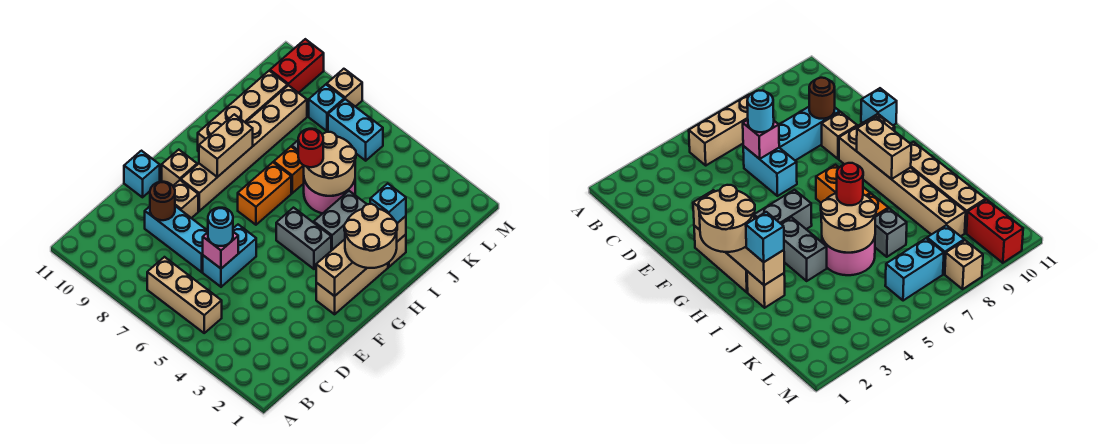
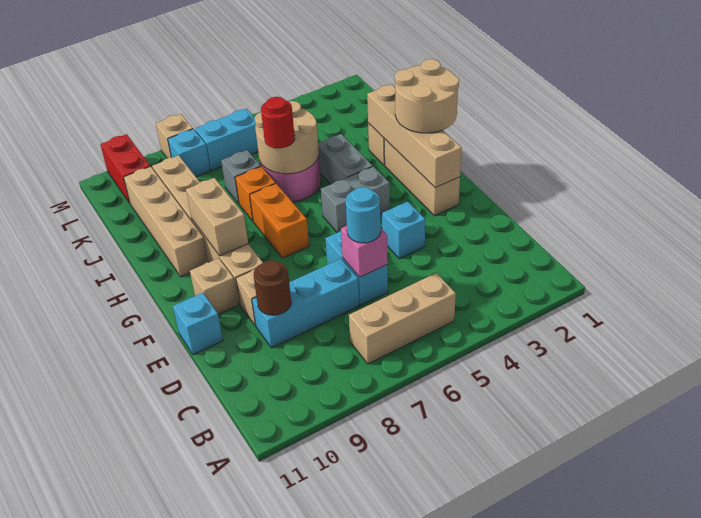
cyan brick I2 level 3 -> cyan brick E4 level 1

